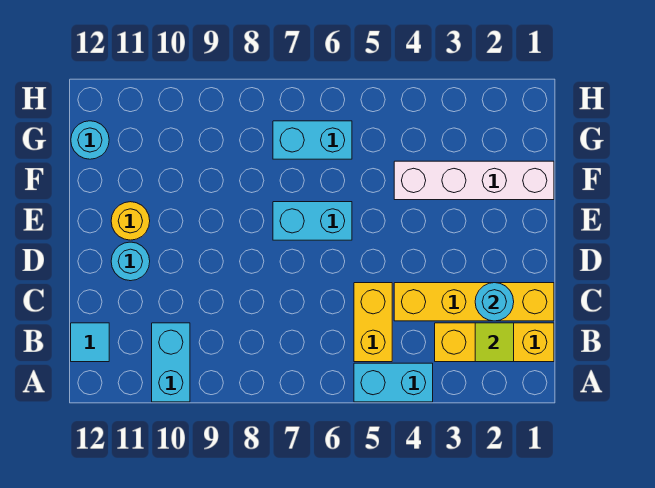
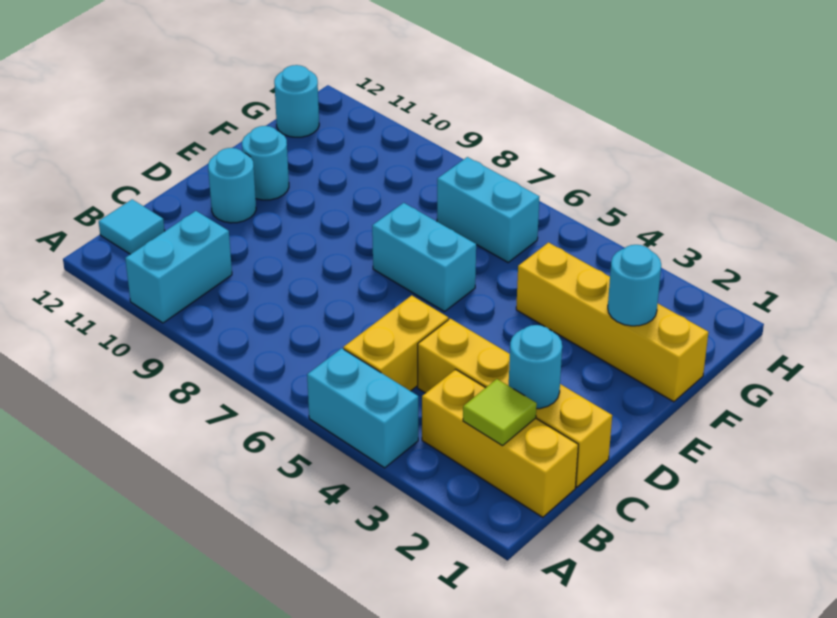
yellow round brick E11 level 1 -> cyan round brick E11 level 1
white brick F1:F4 level 1 -> yellow brick F1:F4 level 1
none -> cyan round brick F2 level 2

